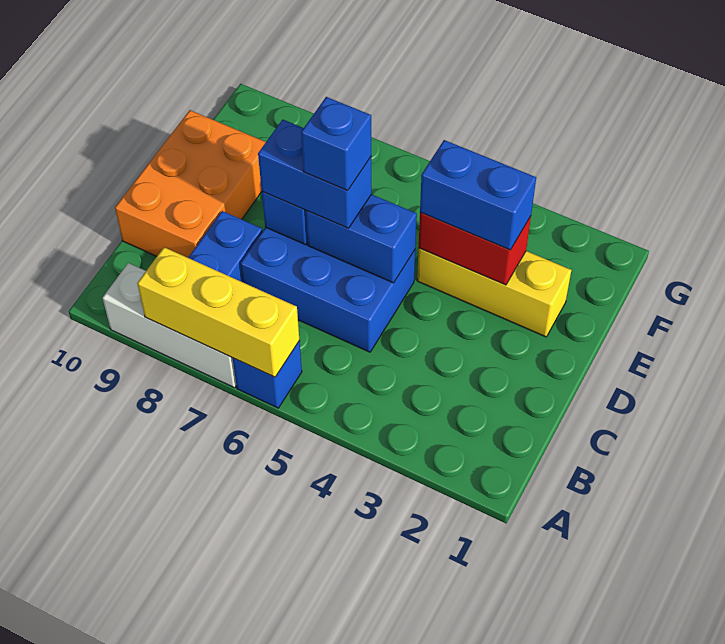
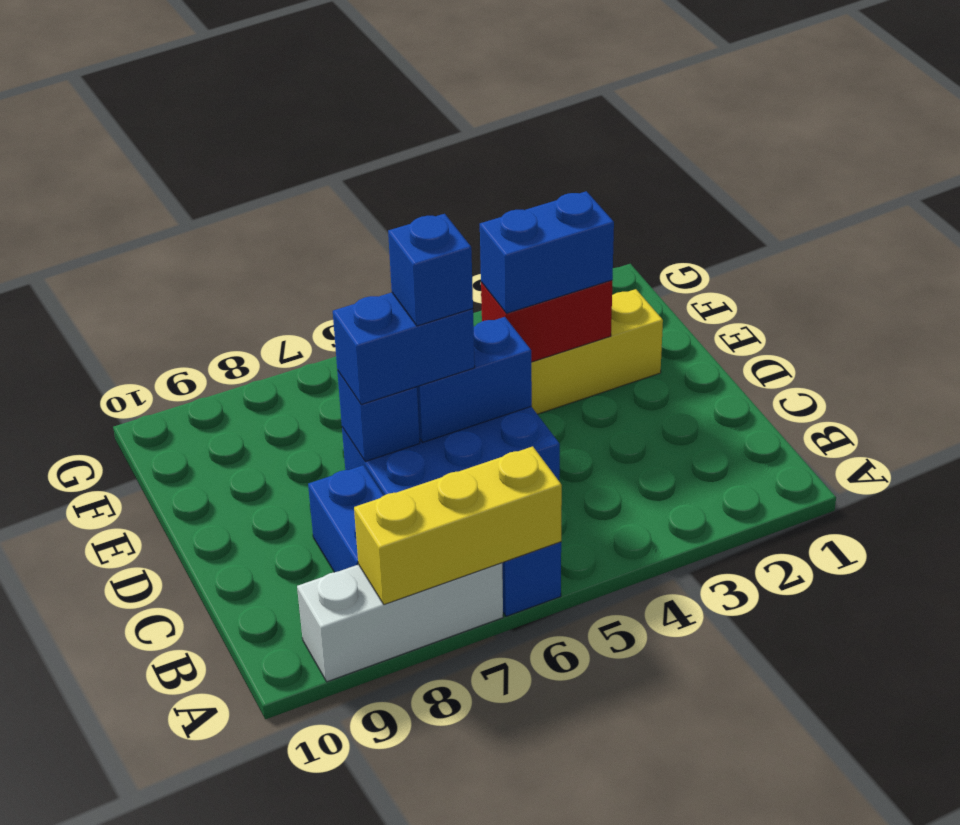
orange brick C9:E10 level 1 -> none

